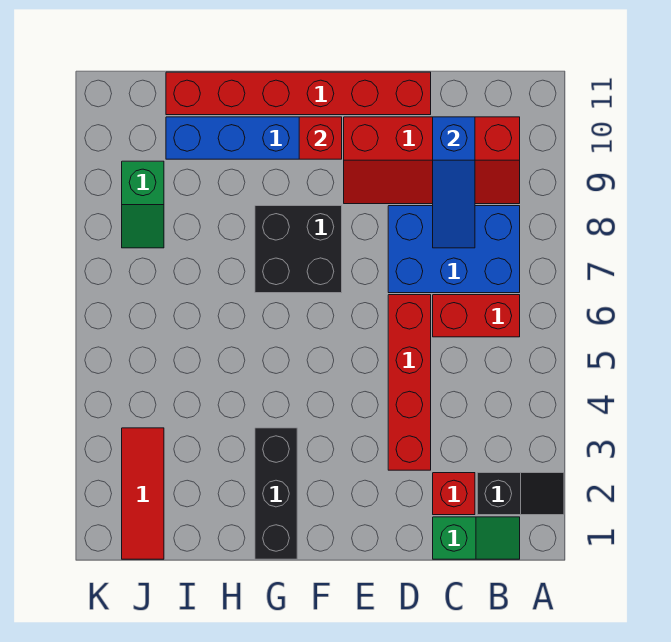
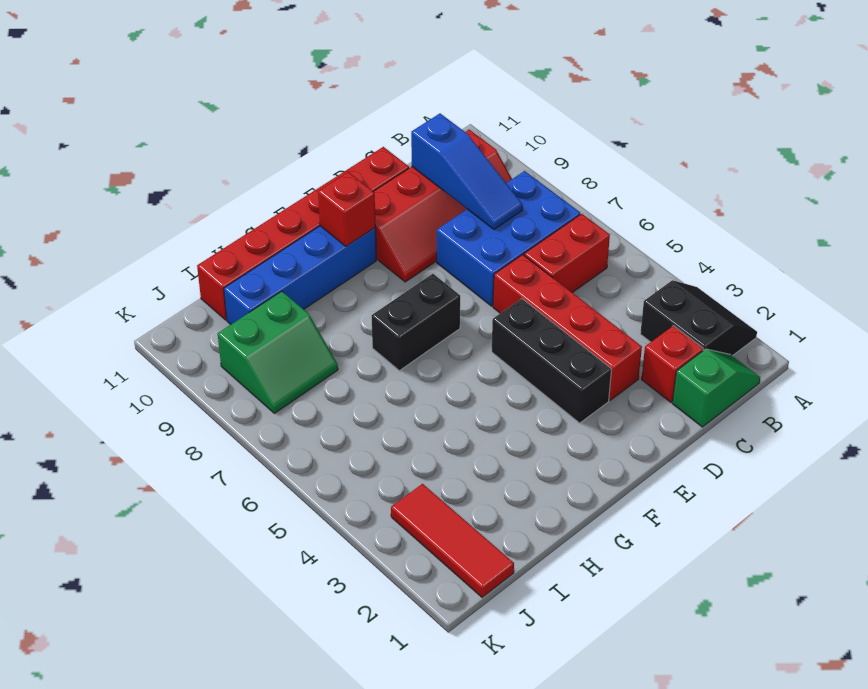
black slope A2:B2 level 1 top B -> black slope A2:B3 level 1 top B
black brick F7:G8 level 1 -> black brick F7:G7 level 1
black brick G1:G3 level 1 -> black brick E3:E5 level 1
green slope J8:J9 level 1 top 9 -> green slope I8:J9 level 1 top 9

